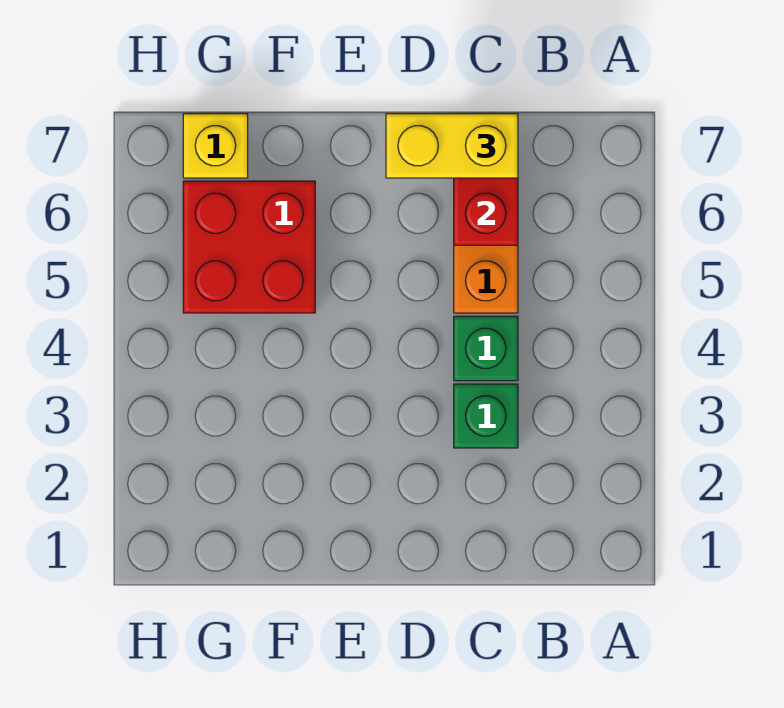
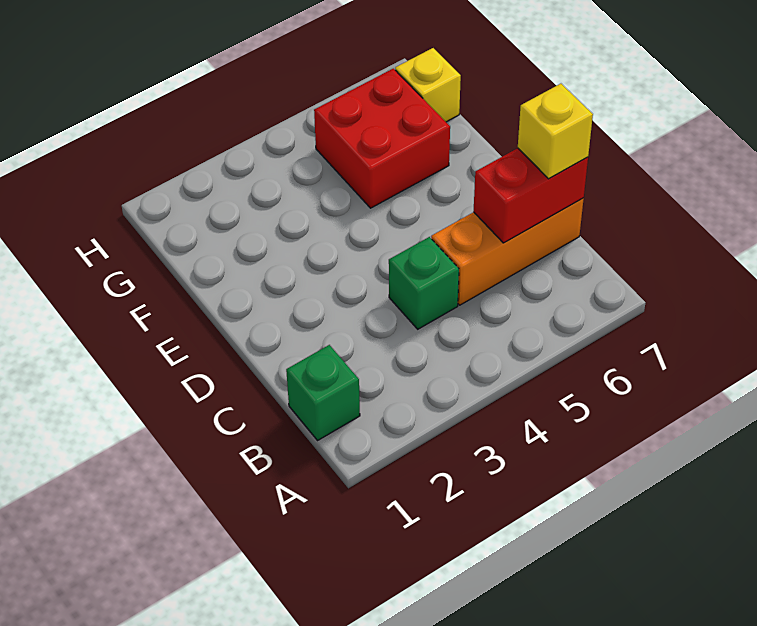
green brick C3 level 1 -> green brick B1 level 1
yellow brick C7:D7 level 3 -> yellow brick C7 level 3

